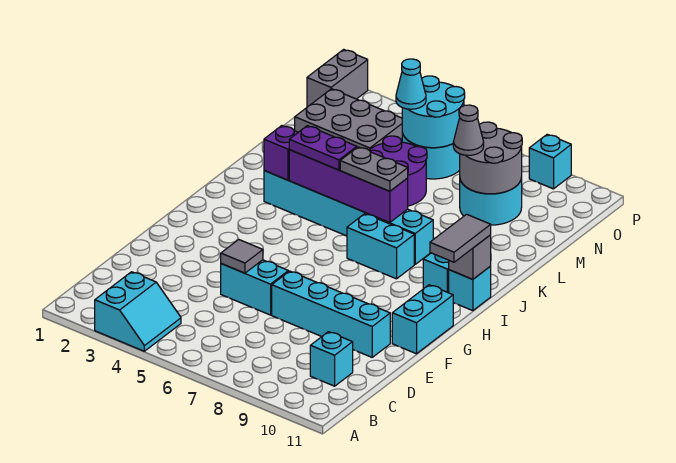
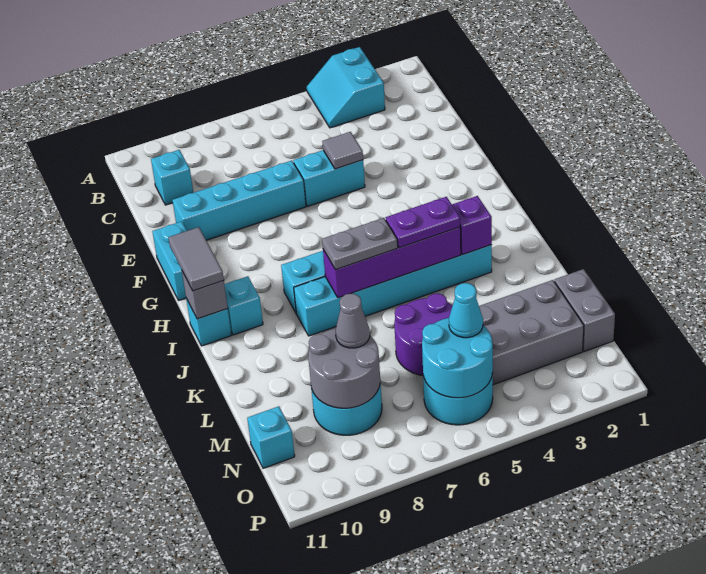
grey brick O1:P1 level 1 -> grey brick M1:N1 level 1
cyan brick P9 level 1 -> cyan brick N11 level 1

